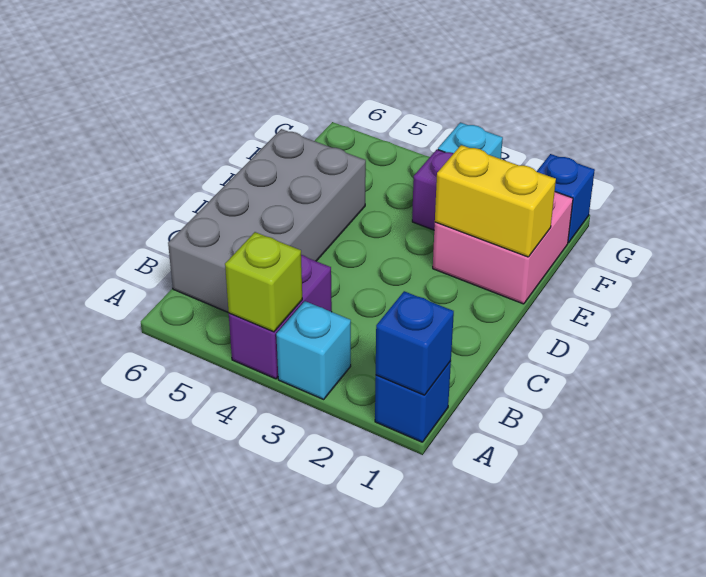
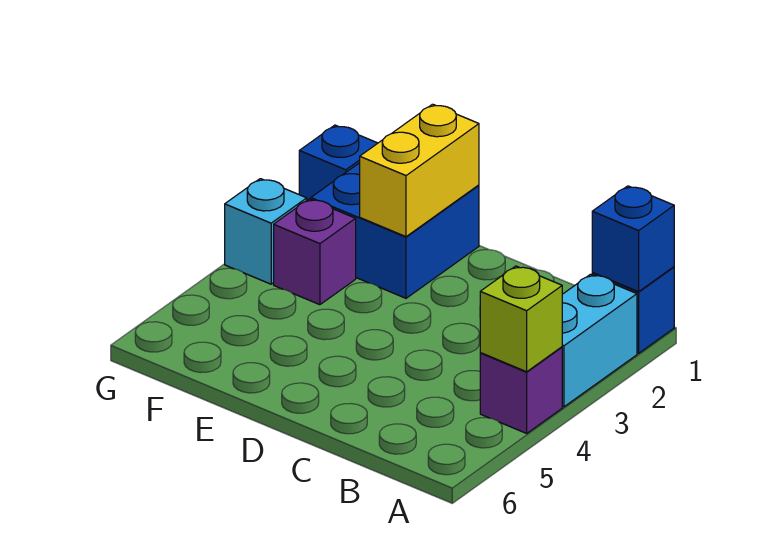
cyan brick A3 level 1 -> cyan brick A2:A3 level 1
purple brick A4:B4 level 1 -> purple brick A4 level 1
grey brick B5:E6 level 1 -> none
pink brick E1:F2 level 1 -> blue brick E1:F2 level 1

